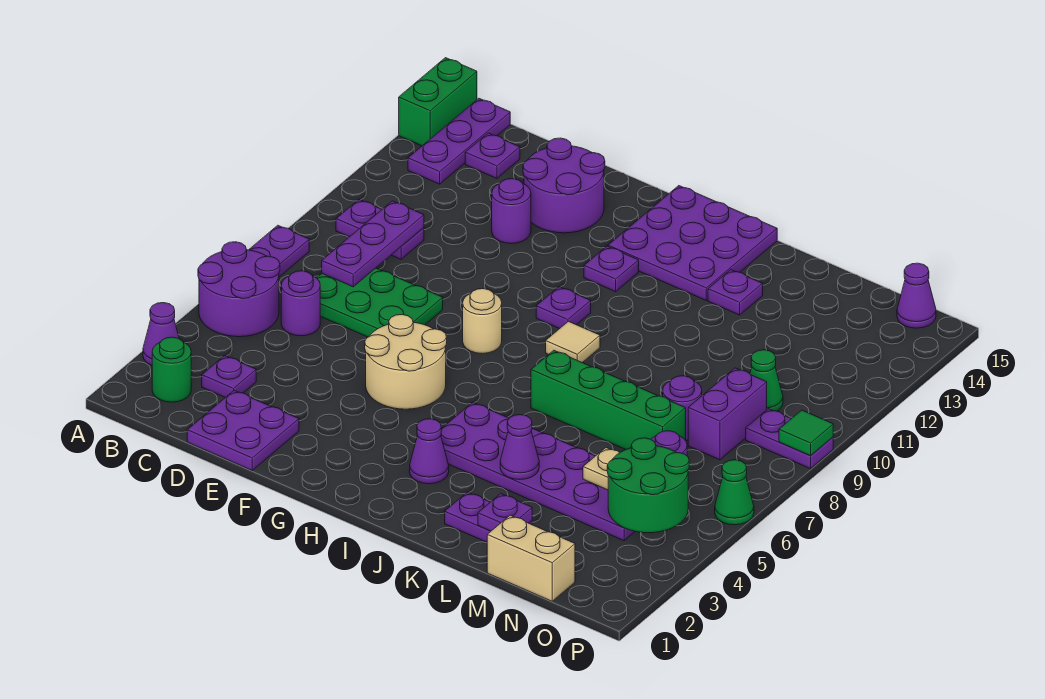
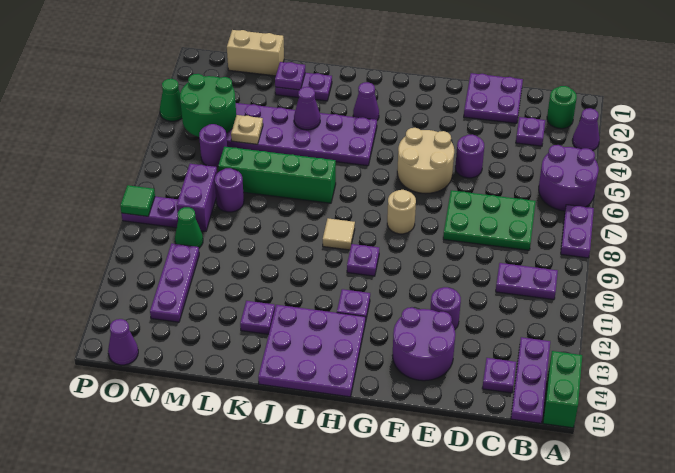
purple round brick C6 level 1 -> purple round brick E5 level 1
purple plate C8:C10 level 2 -> purple plate N11:N13 level 1
green cone P6 level 1 -> green cone P4 level 1

